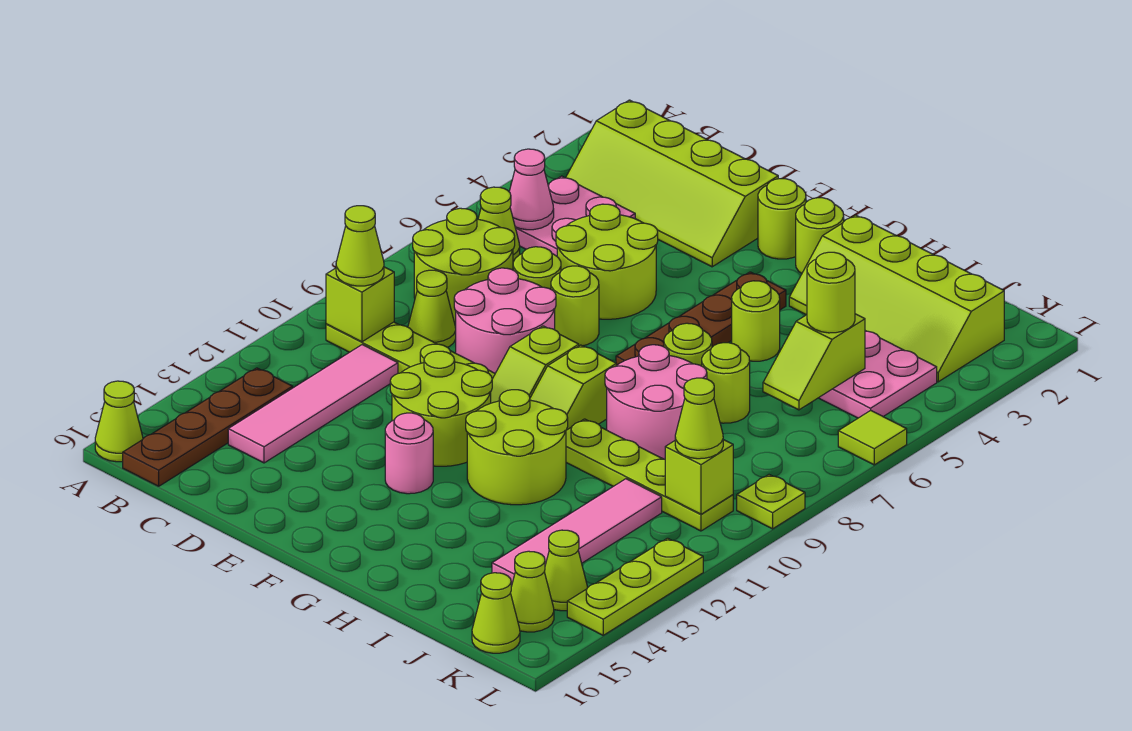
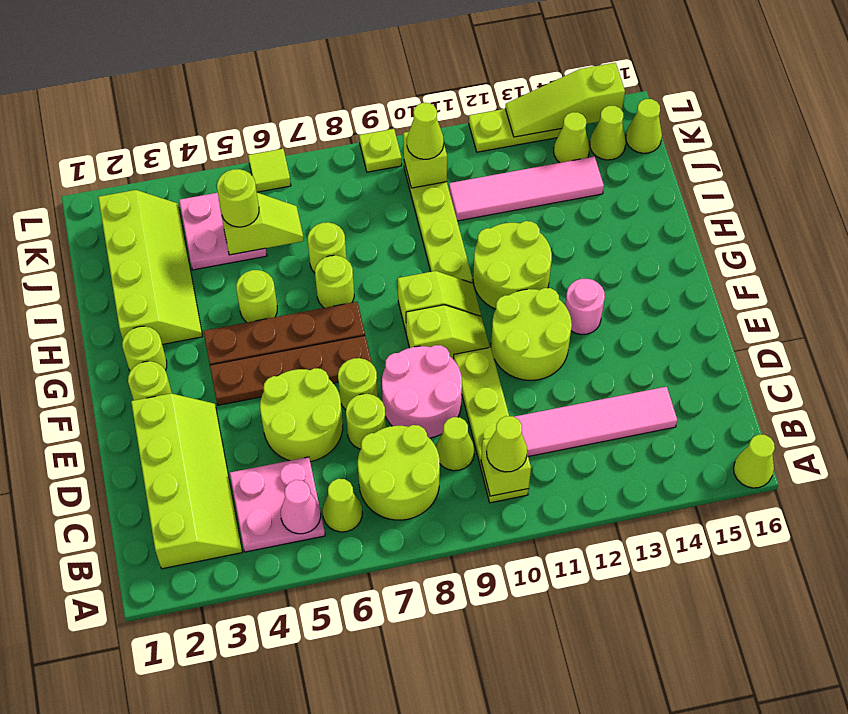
brown plate B13:B16 level 1 -> brown plate F4:F7 level 1
pink round brick H8:I9 level 1 -> none
none -> lime slope L13:L15 level 2 top 15

